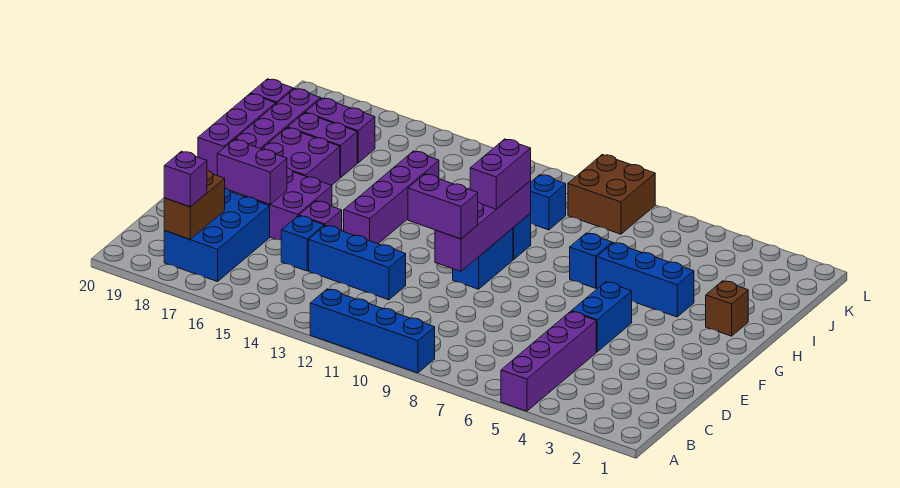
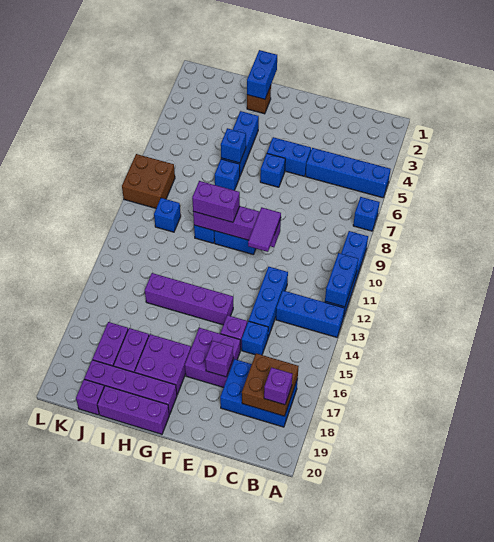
purple brick A5:D5 level 1 -> blue brick A5:D5 level 1
none -> blue brick A7 level 1
none -> blue brick A11:A12 level 2
none -> blue brick A13:C13 level 1
brown brick B18:C18 level 2 -> brown brick B17:C18 level 2
purple brick E10:E11 level 3 -> purple tile E10:E11 level 3
purple brick E17:E18 level 2 -> purple brick E17 level 2
none -> blue brick F6 level 1
none -> blue brick H1:H2 level 2
none -> blue brick H6 level 2

